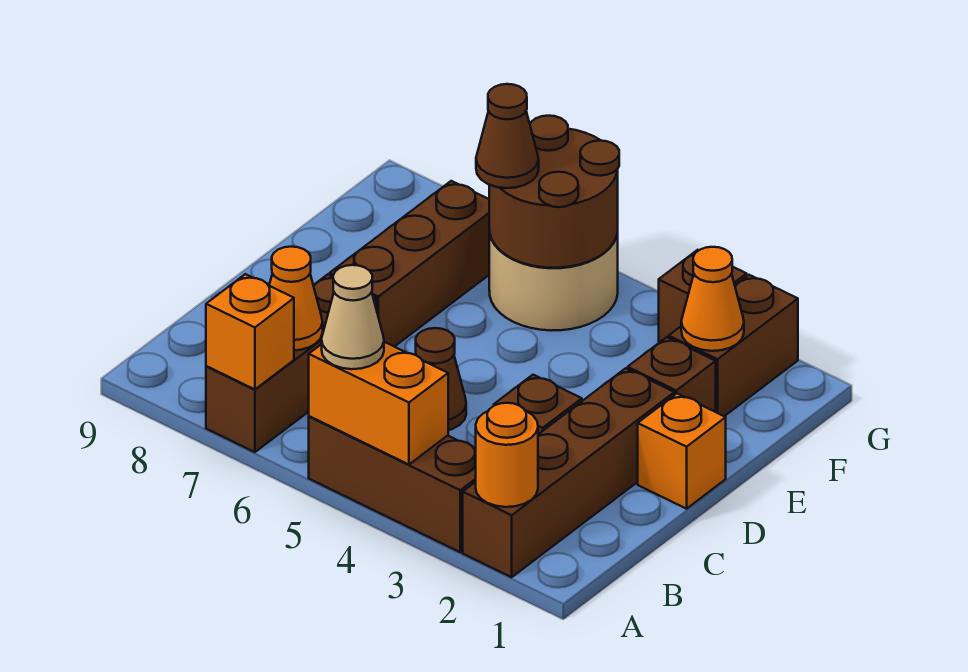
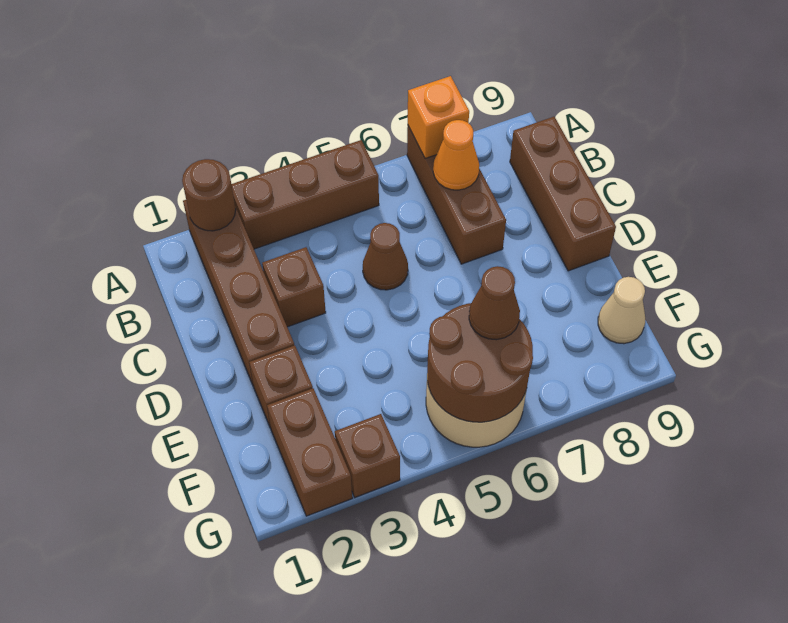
orange round brick A2 level 2 -> brown round brick A2 level 2
orange brick A4:A5 level 2 -> none
tan cone A5 level 3 -> tan cone F9 level 1
orange brick D1 level 1 -> none
brown brick D7:F7 level 1 -> brown brick B9:D9 level 1
orange cone F2 level 2 -> none

